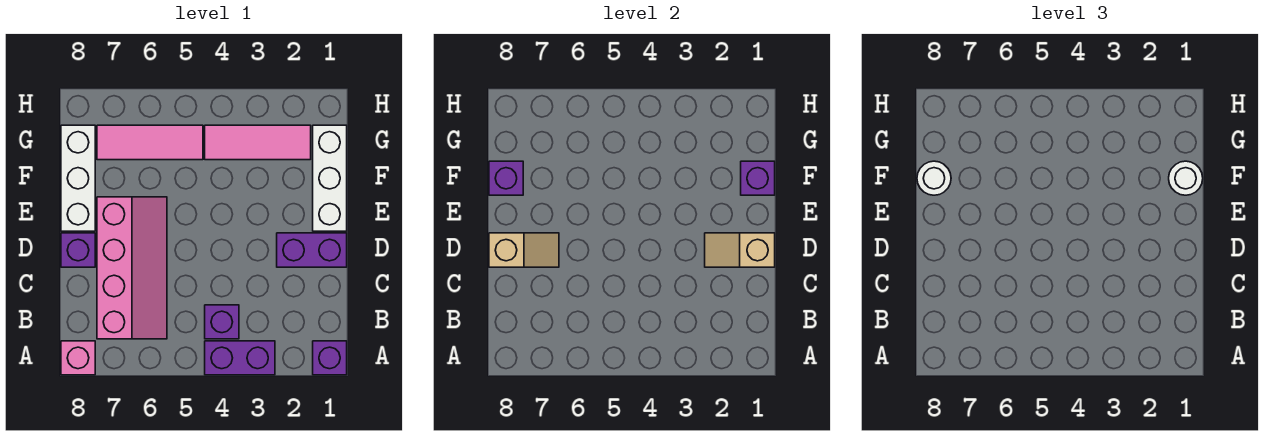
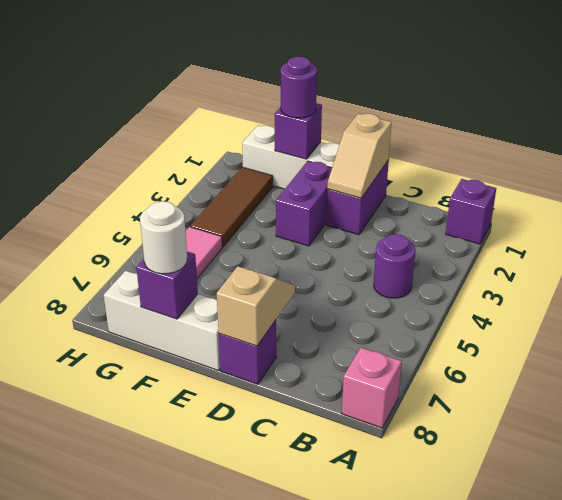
purple brick A3:A4 level 1 -> purple brick E2:E3 level 1
purple brick B4 level 1 -> purple round brick B4 level 1
pink slope B6:E7 level 1 top 7 -> none
white round brick F1 level 3 -> purple round brick F1 level 3
pink tile G2:G4 level 1 -> brown tile G2:G4 level 1

